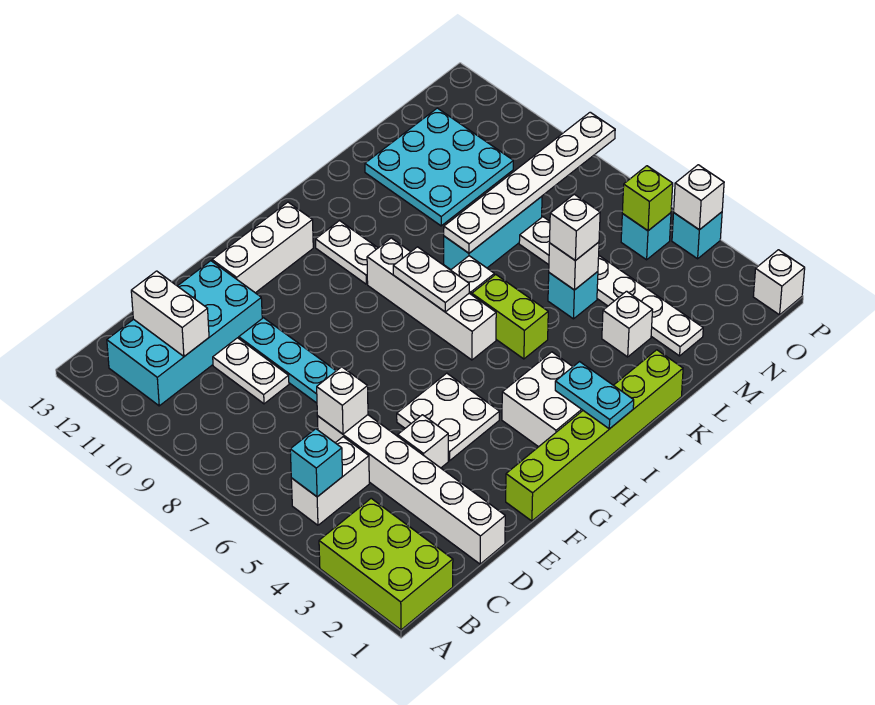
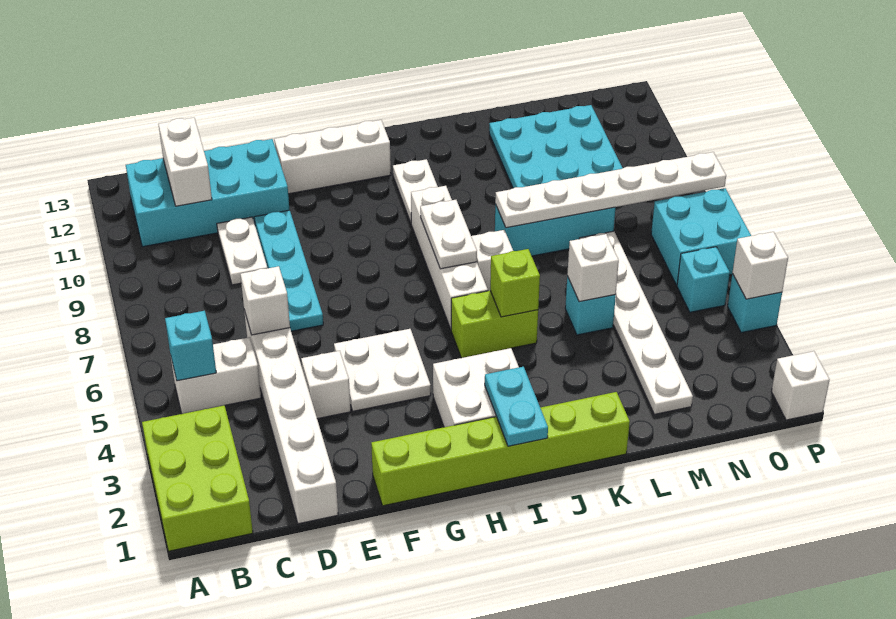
lime brick J5:J6 level 1 -> lime brick I5:J5 level 1
white brick L3 level 1 -> none
white brick L5 level 3 -> none
lime brick O5 level 2 -> lime brick J5 level 2
none -> cyan brick O6:P7 level 1

